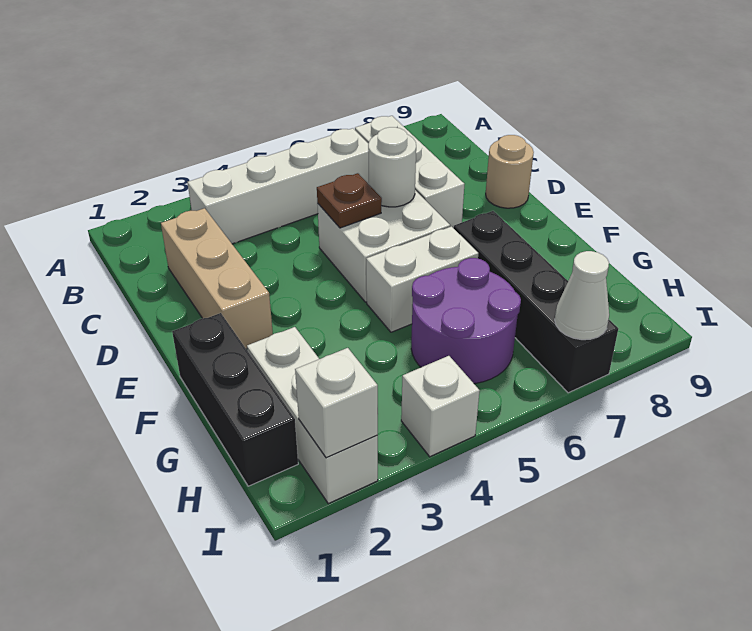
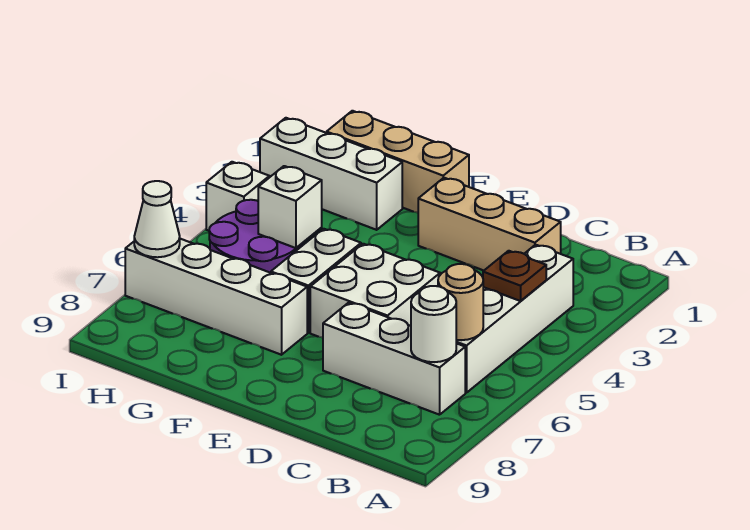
brown plate D5 level 2 -> brown plate B4 level 2
white round brick D6 level 2 -> white round brick B7 level 2
tan round brick D9 level 1 -> tan round brick B6 level 2
black brick F1:H1 level 1 -> tan brick F1:H1 level 1
black brick F7:I7 level 1 -> white brick F7:I7 level 1
white brick I2 level 2 -> white brick G5 level 2

